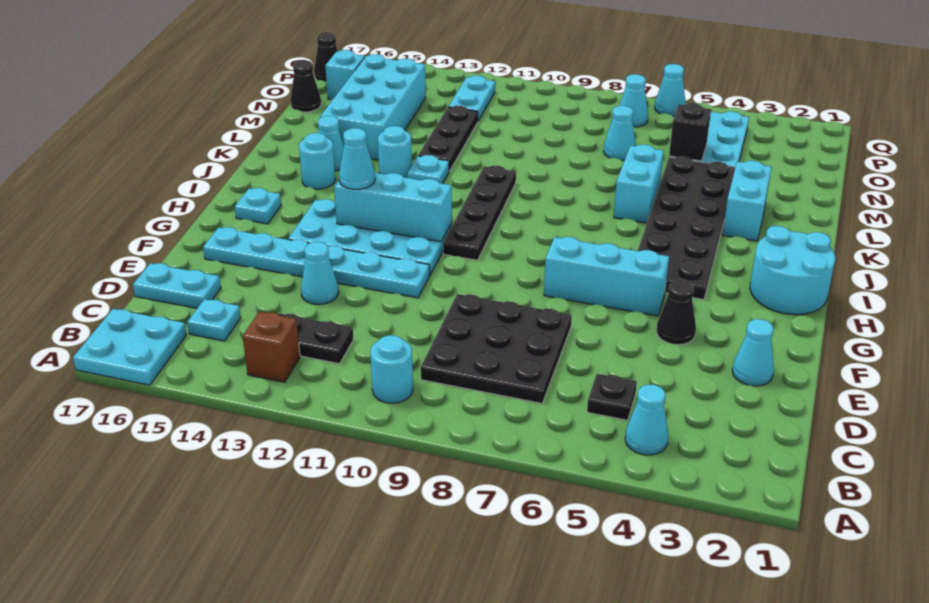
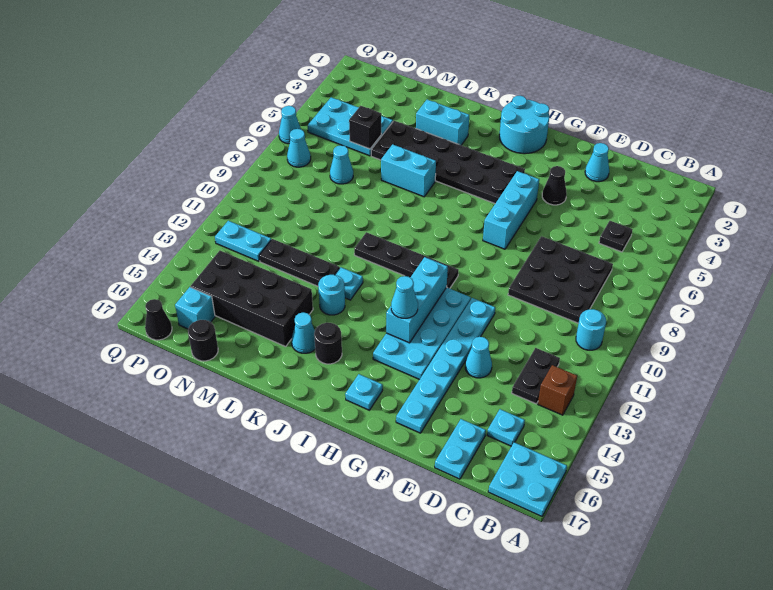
cyan cone B4 level 1 -> none
cyan round brick J15 level 1 -> black round brick J15 level 1
cyan brick L14:O15 level 1 -> black brick L14:O15 level 1
black cone N17 level 1 -> black round brick N17 level 1

